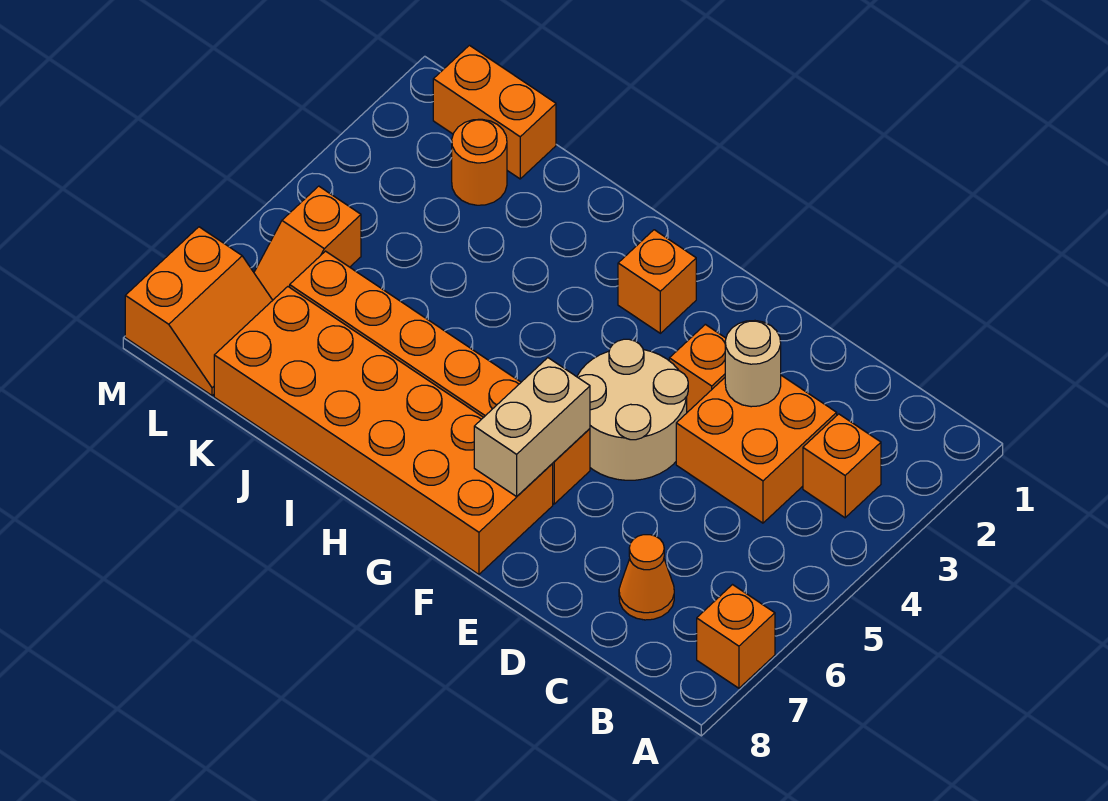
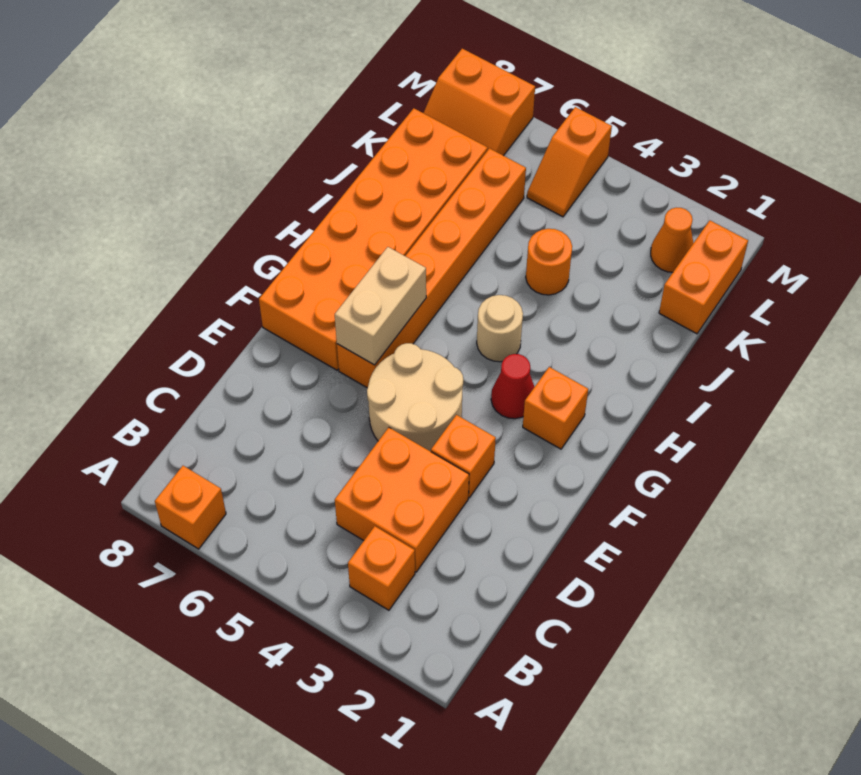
orange cone C7 level 1 -> orange cone L2 level 1
tan round brick D3 level 2 -> tan round brick H4 level 1
tan brick F6:F7 level 2 -> tan brick F6:G6 level 2
none -> red cone G3 level 1
orange round brick K2 level 1 -> orange round brick J4 level 1
orange slope L5:L6 level 1 top 5 -> orange slope L5:M5 level 1 top M

